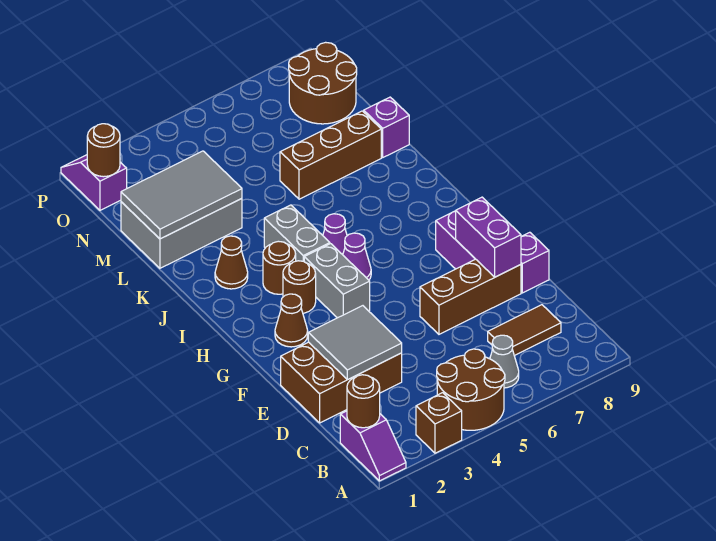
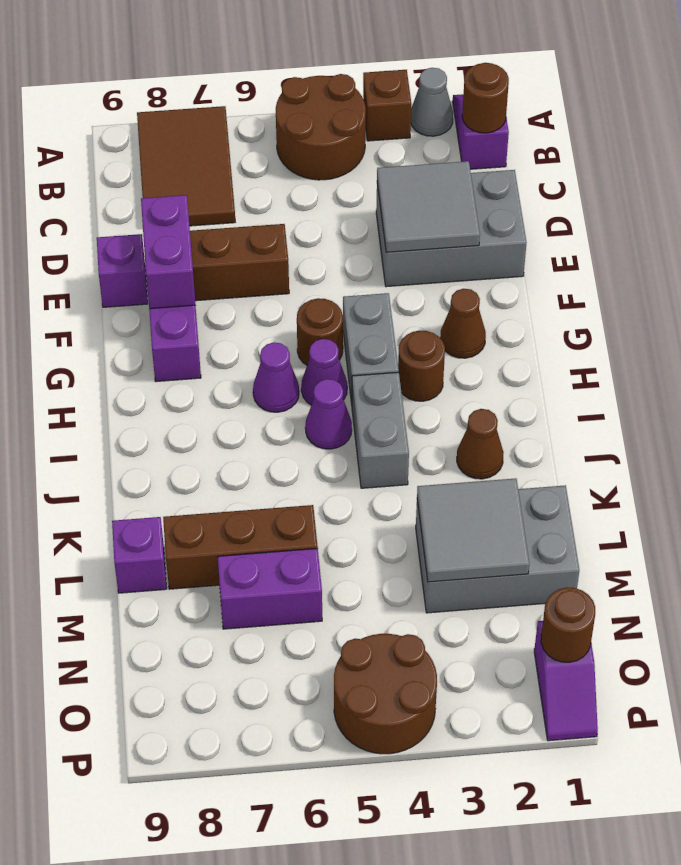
grey cone B6 level 1 -> grey cone A2 level 1
brown tile C7:C8 level 1 -> brown tile A7:C8 level 1
brown brick D1:E3 level 1 -> grey brick D1:E3 level 1
none -> purple cone H6 level 1
brown round brick I3 level 1 -> brown round brick G5 level 1
grey tile L1:M3 level 2 -> grey tile L2:M3 level 2
none -> purple brick M6:M7 level 1
brown round brick N8:O9 level 1 -> brown round brick O4:P5 level 1

